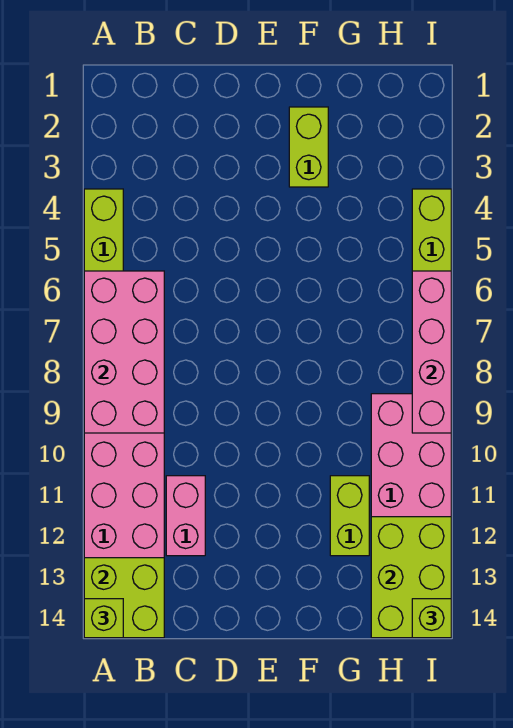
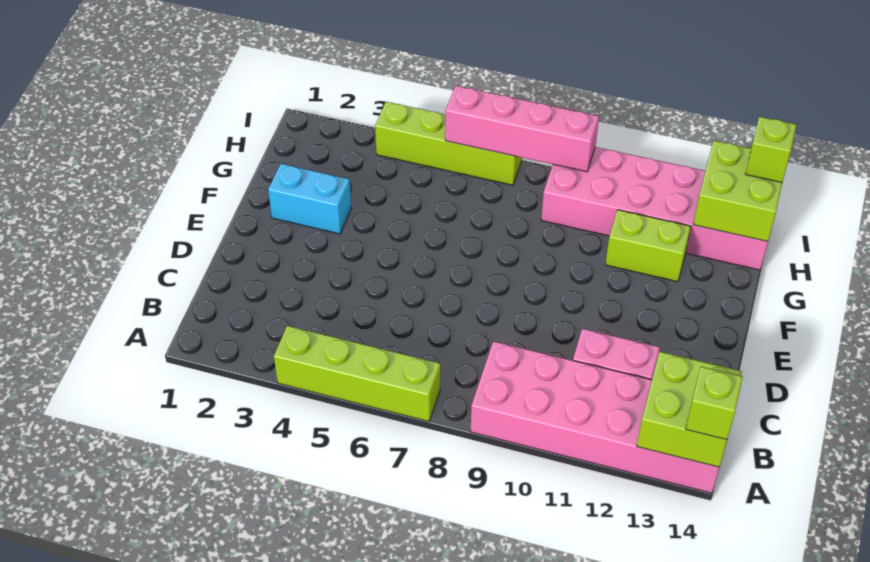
pink brick A6:B9 level 2 -> none
lime brick F2:F3 level 1 -> cyan brick F2:F3 level 1
lime brick H12:I14 level 2 -> lime brick H13:I14 level 2

